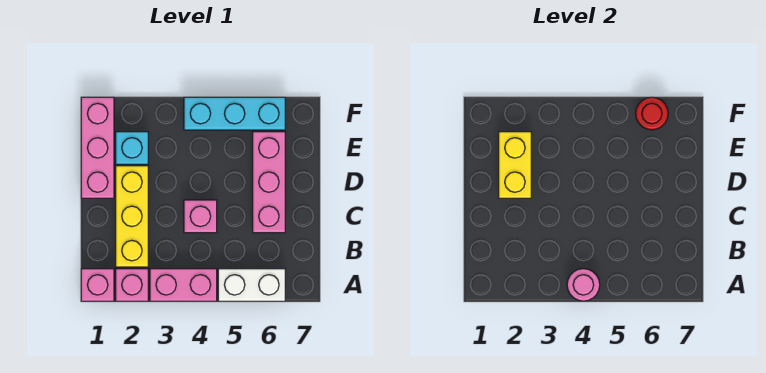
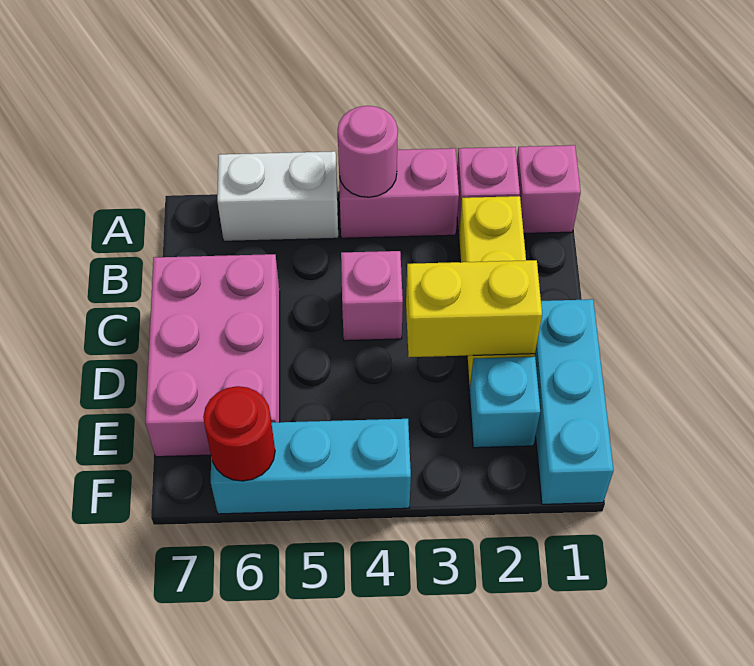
pink brick C6:E6 level 1 -> pink brick C6:E7 level 1
pink brick D1:F1 level 1 -> cyan brick D1:F1 level 1
yellow brick D2:E2 level 2 -> yellow brick D2:D3 level 2

